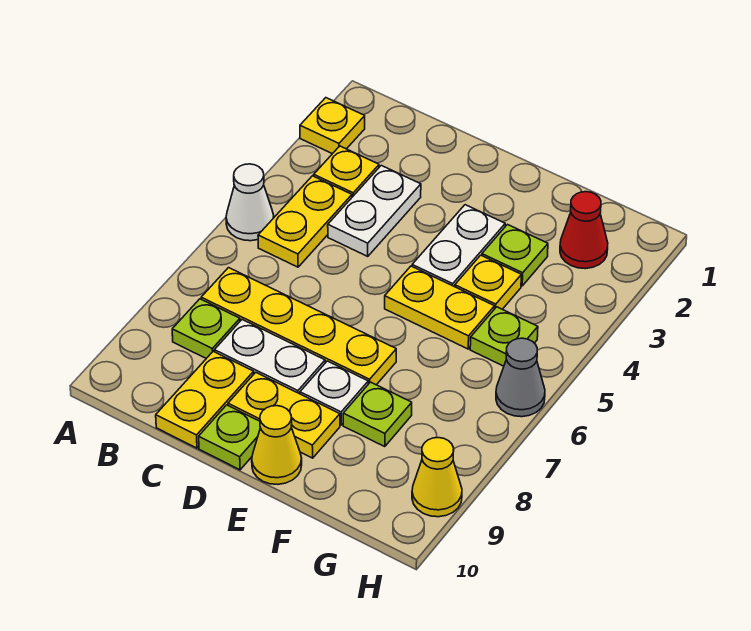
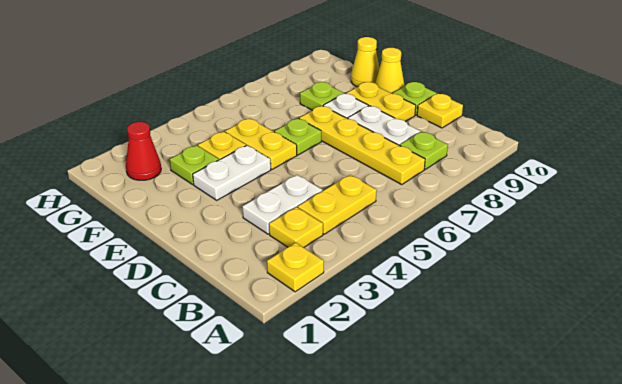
white cone A5 level 1 -> none
yellow plate C9:C10 level 1 -> yellow plate C10 level 1
lime plate G5 level 1 -> lime plate E6 level 1
grey cone H6 level 1 -> none
yellow cone H9 level 1 -> yellow cone F10 level 1

